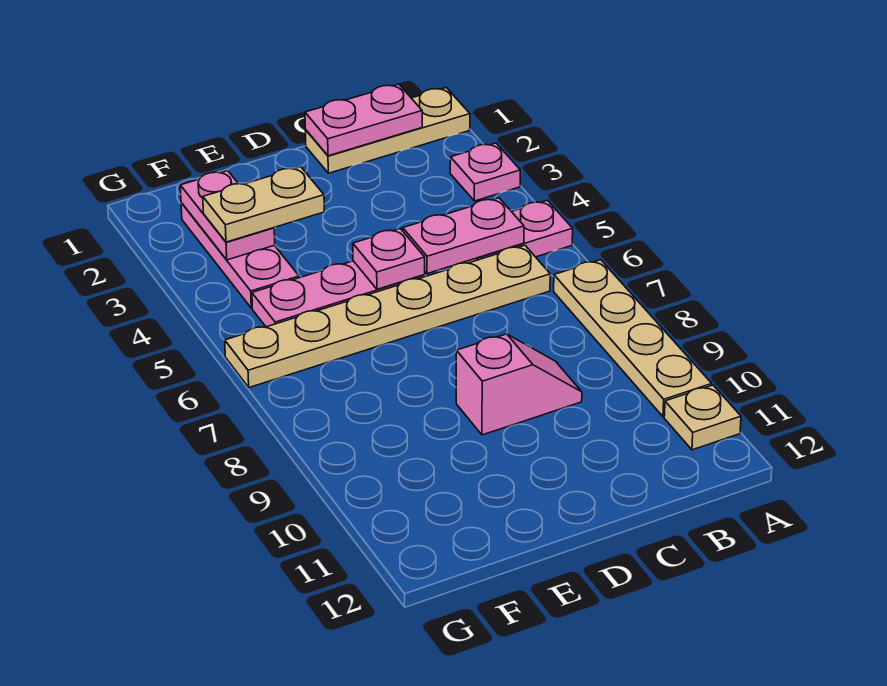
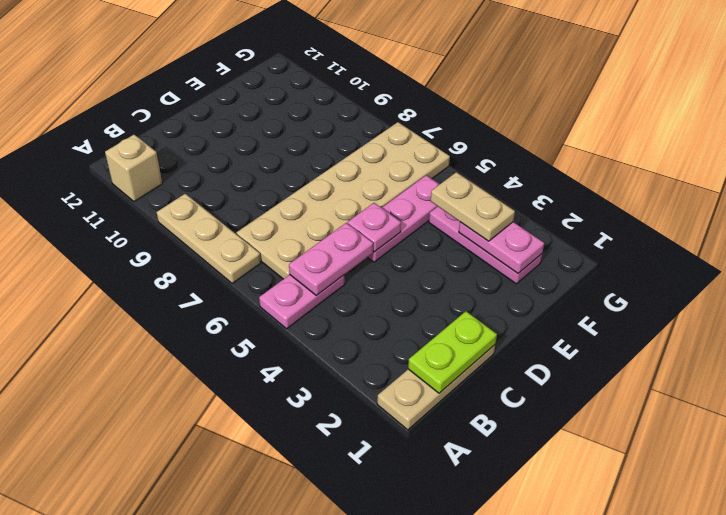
pink plate A3 level 1 -> none
tan plate A7:A10 level 1 -> tan plate A7:A9 level 1
tan plate A11 level 1 -> tan brick A11 level 1
pink plate B1:C1 level 2 -> lime plate B1:C1 level 2
tan plate B6:G6 level 1 -> tan plate B6:G7 level 1
pink slope C9:D9 level 1 top D -> none
tan plate E3:F3 level 3 -> tan plate F3:F4 level 3

